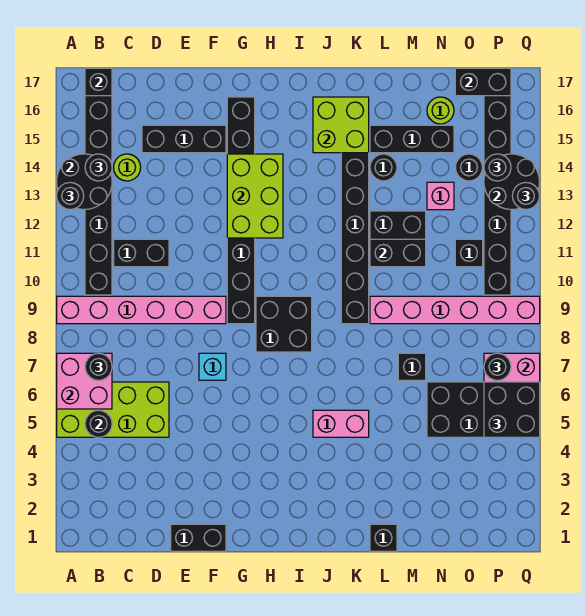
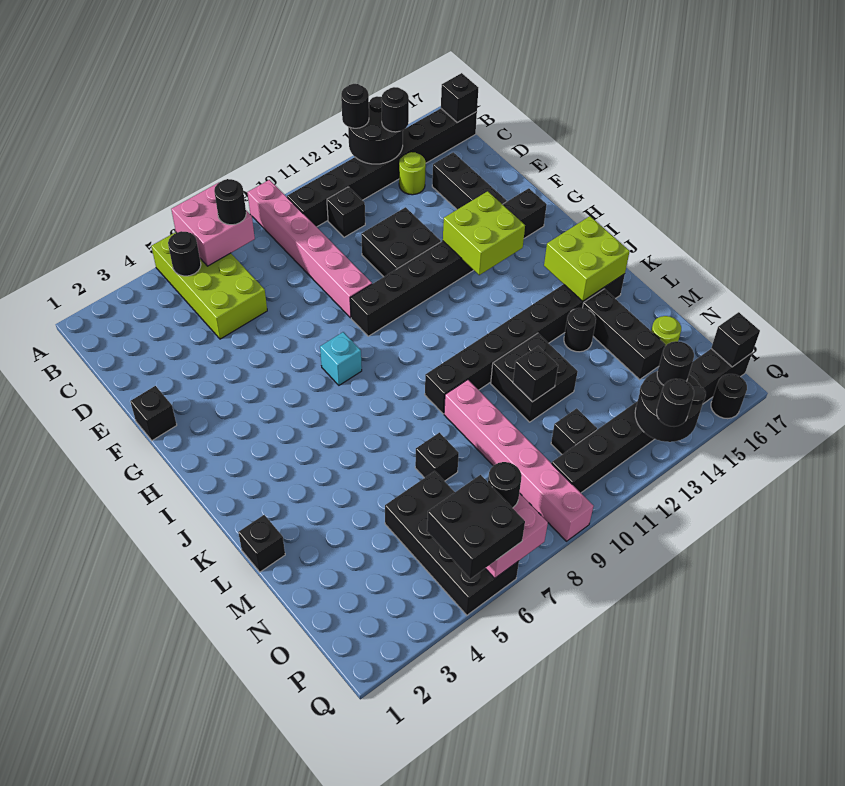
black brick C11:D11 level 1 -> black brick C11 level 1
black brick E1:F1 level 1 -> black brick F1 level 1
cyan brick F7 level 1 -> cyan brick H7 level 1
lime brick G12:H14 level 2 -> lime brick G13:H14 level 2
black brick H8:I9 level 1 -> black brick E11:F12 level 1
pink brick J5:K5 level 1 -> none
black brick L11:M11 level 2 -> black brick M11 level 2
pink brick N13 level 1 -> none
black round brick O14 level 1 -> black round brick Q16 level 1
black brick O17:P17 level 2 -> black brick P17 level 2

